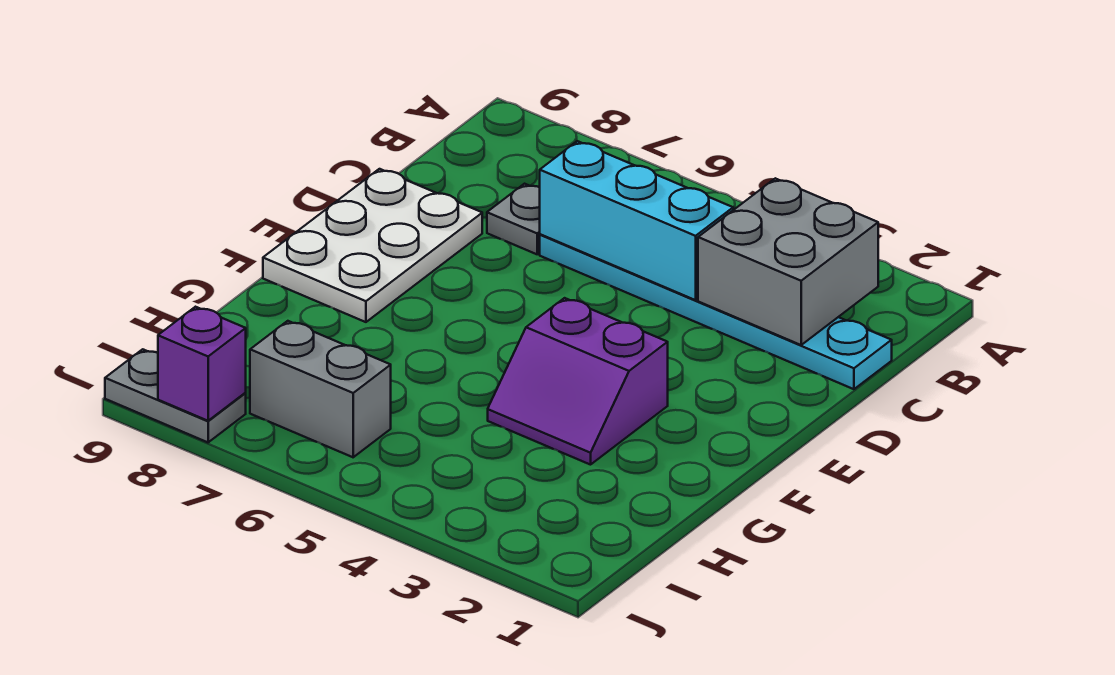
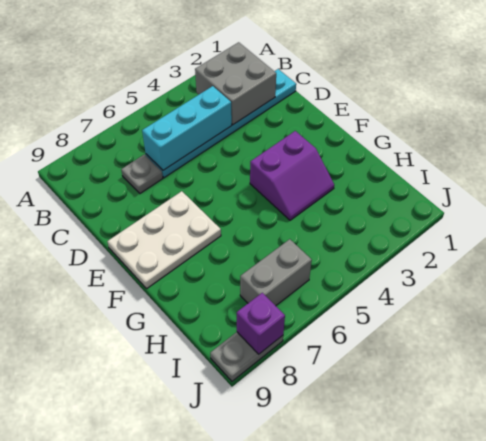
white plate D8:F9 level 1 -> white plate E7:F9 level 1

